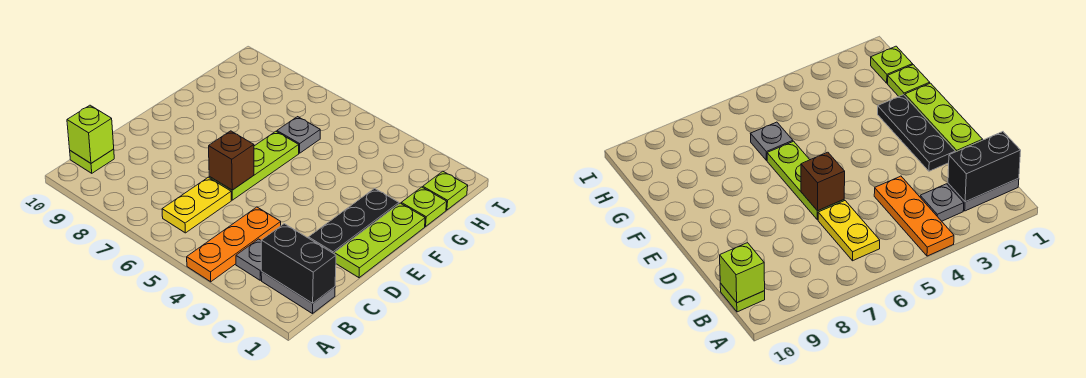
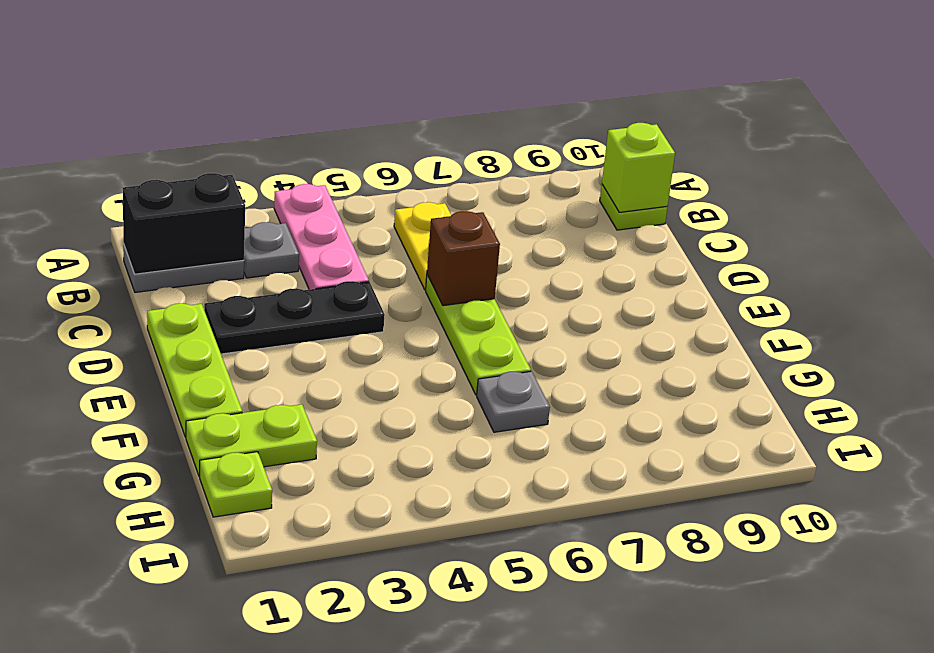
orange plate A4:C4 level 1 -> pink plate A4:C4 level 1
black plate D2:F2 level 1 -> black plate D2:D4 level 1
lime plate G1 level 1 -> lime plate G1:G2 level 1

